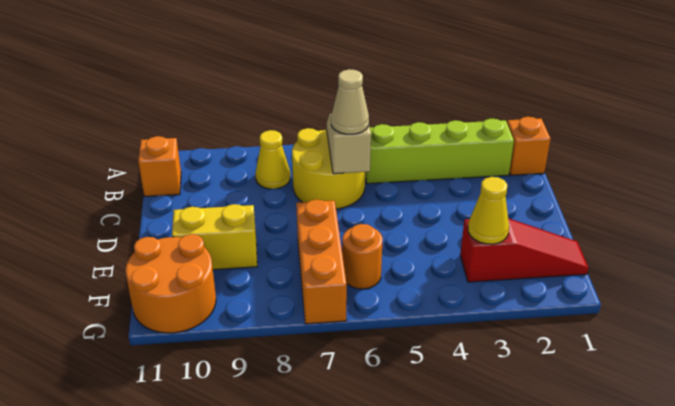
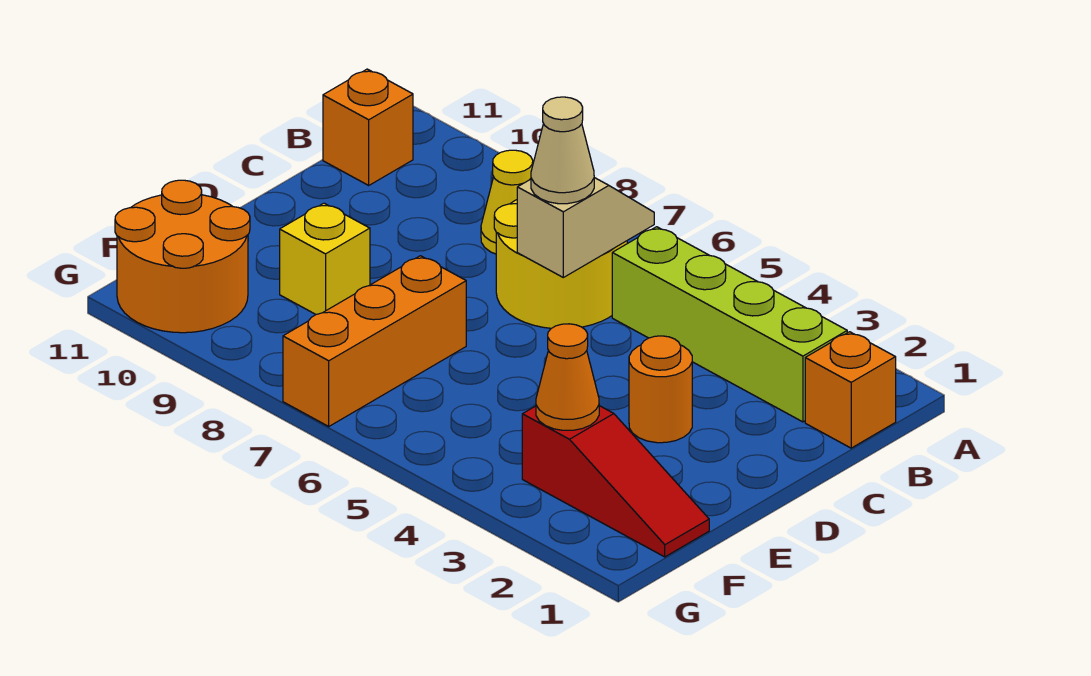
yellow brick E9:E10 level 1 -> yellow brick E9 level 1
yellow cone F3 level 2 -> orange cone F3 level 2
orange round brick F6 level 1 -> orange round brick D3 level 1

